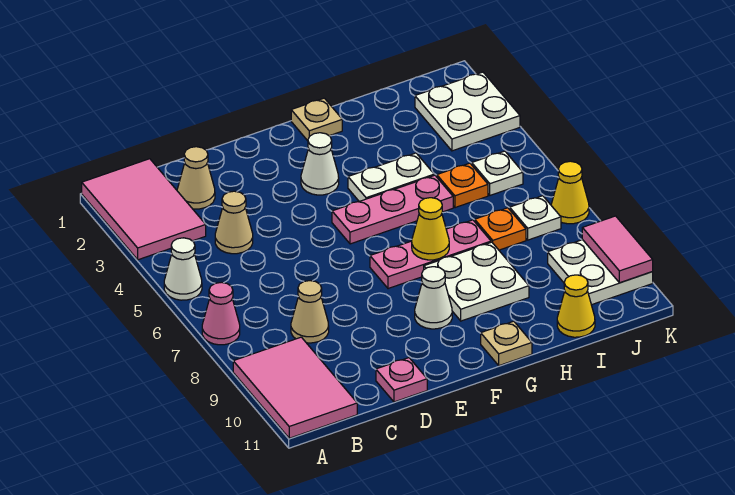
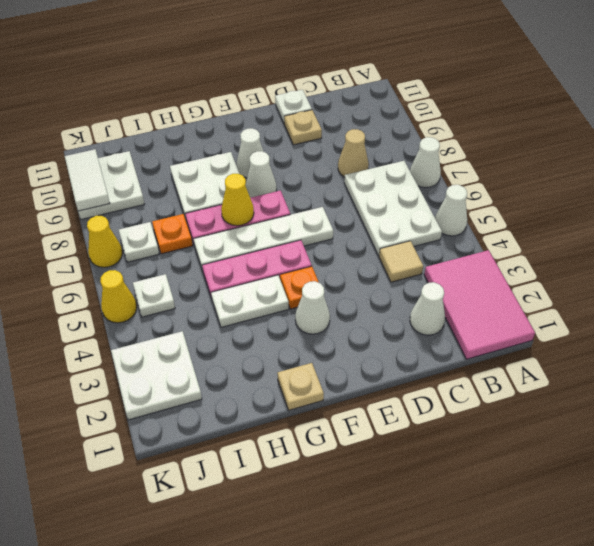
pink cone A7 level 1 -> white cone A7 level 1
pink tile A9:B11 level 1 -> none
none -> white plate B5:C7 level 1
tan cone C2 level 1 -> white cone C2 level 1
tan cone C4 level 1 -> tan tile C4 level 1
pink plate D11 level 1 -> white plate D11 level 1
none -> white plate E6:H6 level 1
none -> white cone F8 level 1
tan plate G11 level 1 -> tan plate D10 level 1
orange plate I5 level 1 -> orange plate F4 level 1
yellow cone I11 level 1 -> yellow cone K5 level 1
pink tile K9:K10 level 2 -> white tile K9:K10 level 2

